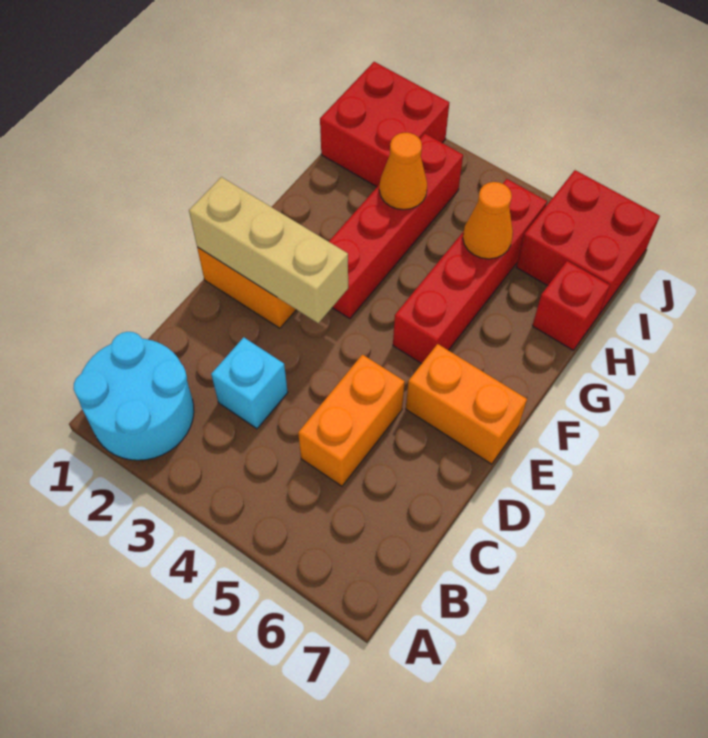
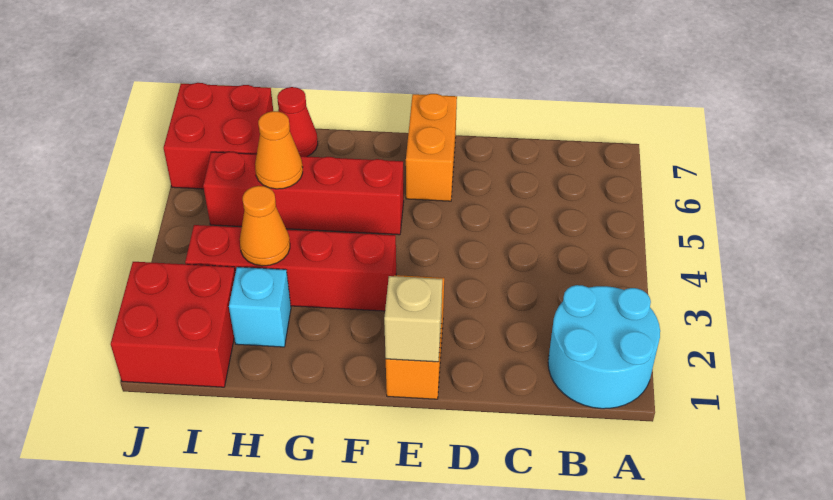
cyan brick C3 level 1 -> cyan brick H2 level 1
orange brick C5:D5 level 1 -> none
tan brick E1:E3 level 2 -> tan brick E1 level 2
red brick H7 level 1 -> red cone H7 level 1

